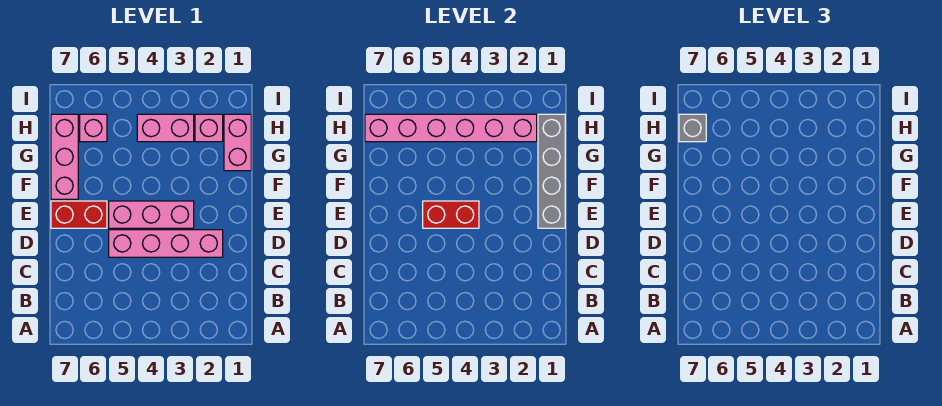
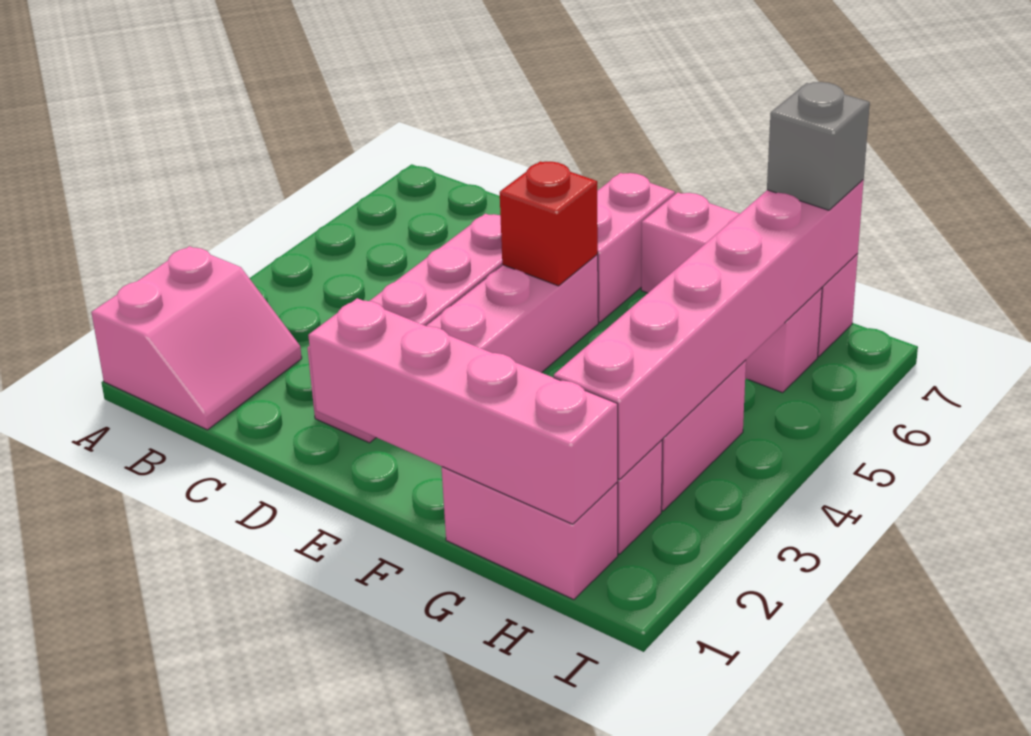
none -> pink slope A1:B2 level 1 top A
grey brick E1:H1 level 2 -> pink brick E1:H1 level 2
red brick E4:E5 level 2 -> red brick E5 level 2
red brick E6:E7 level 1 -> pink brick E6:E7 level 1

